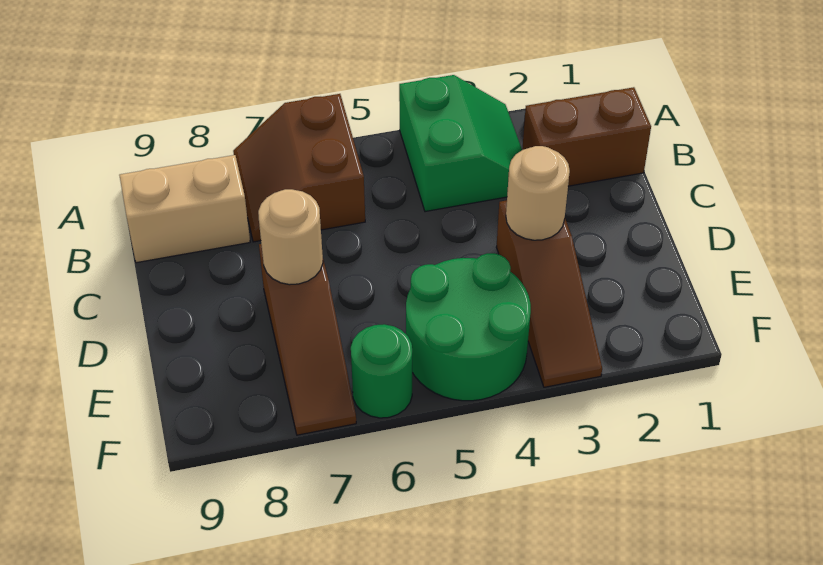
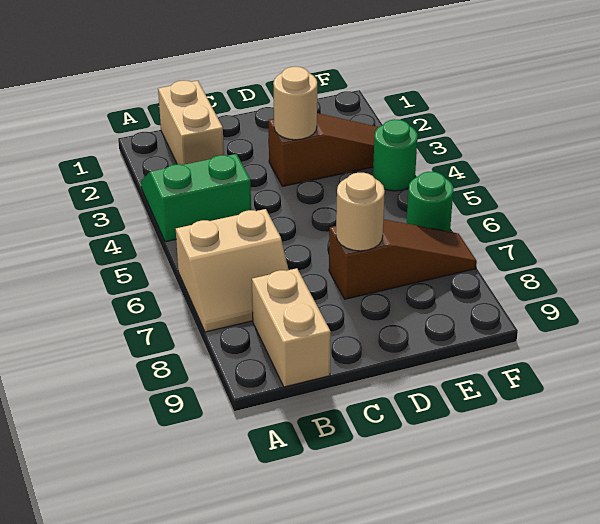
brown slope A6:B7 level 1 top 6 -> tan slope A6:B7 level 1 top 6
brown brick B1:B2 level 1 -> tan brick B1:B2 level 1
green round brick E4:F5 level 1 -> green round brick F4 level 1

